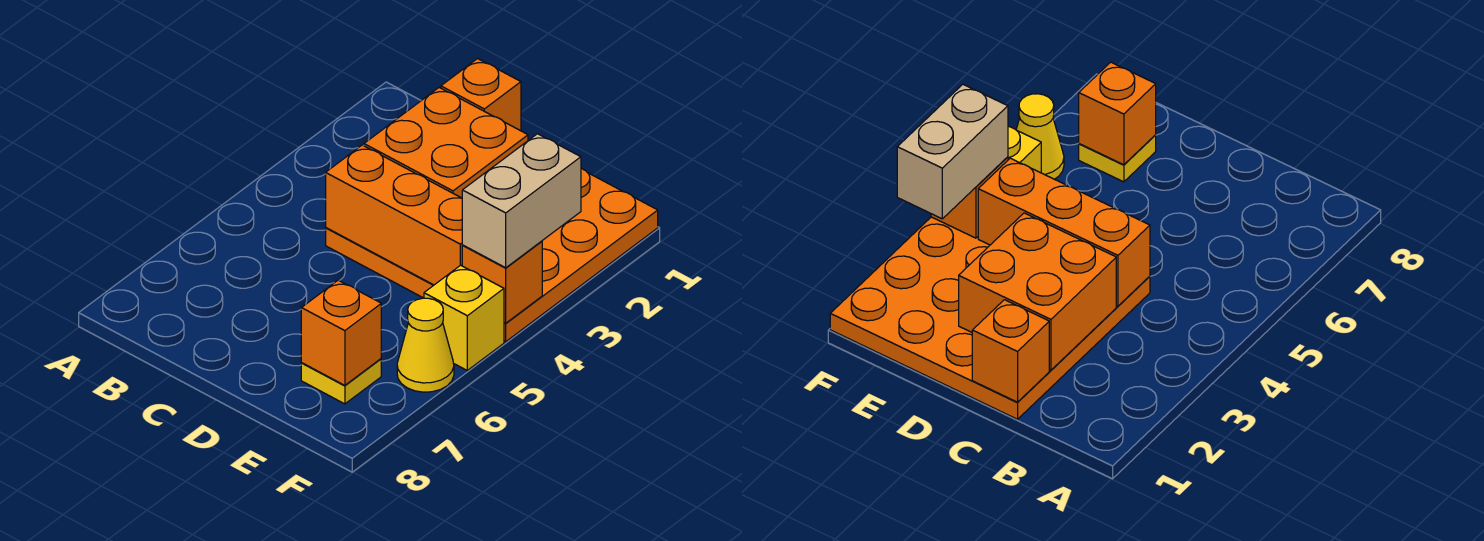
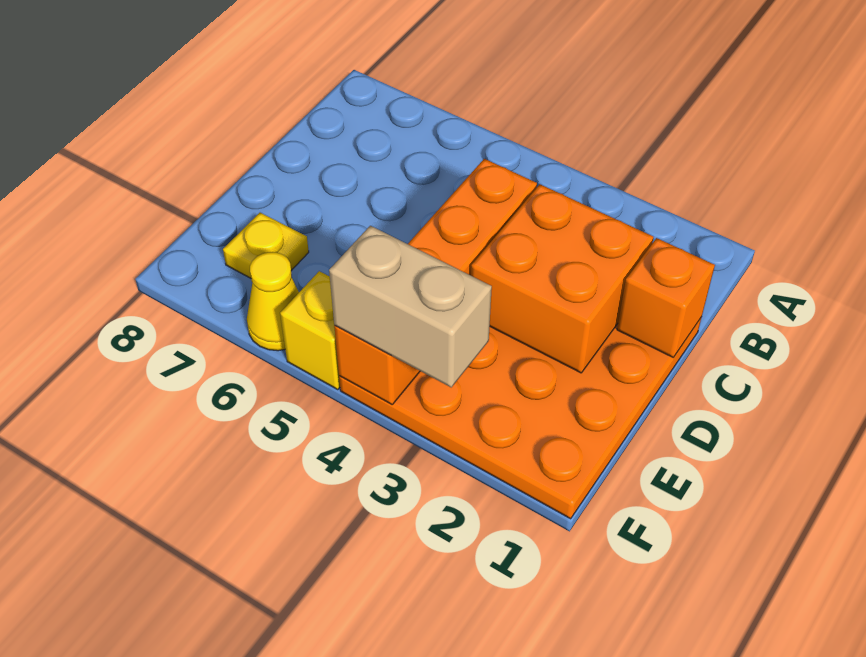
orange brick E7 level 2 -> none

